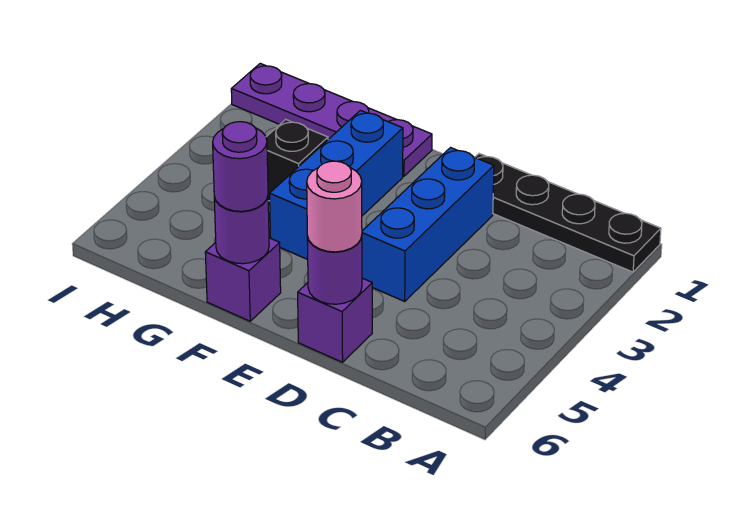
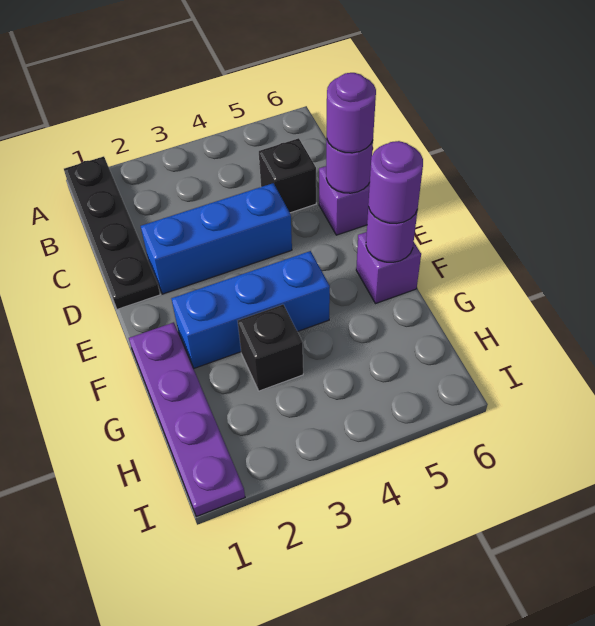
none -> black brick C5 level 1
pink round brick D6 level 3 -> purple round brick D6 level 3

